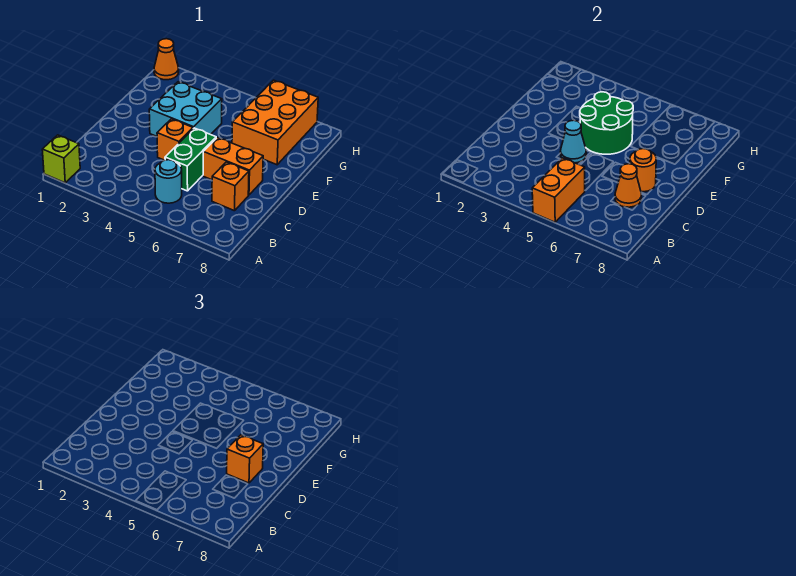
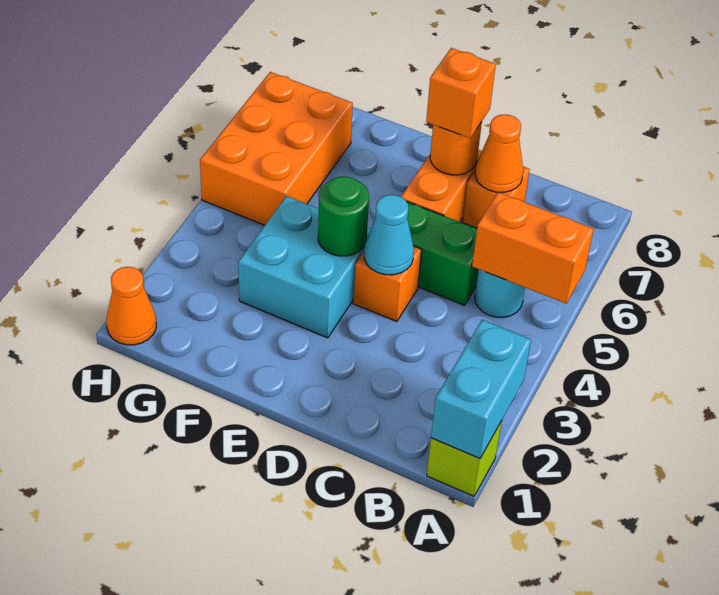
none -> cyan brick A1:A2 level 2
green round brick E4:F5 level 2 -> green round brick E4 level 2
orange brick F6:H7 level 1 -> orange brick G5:H7 level 1

